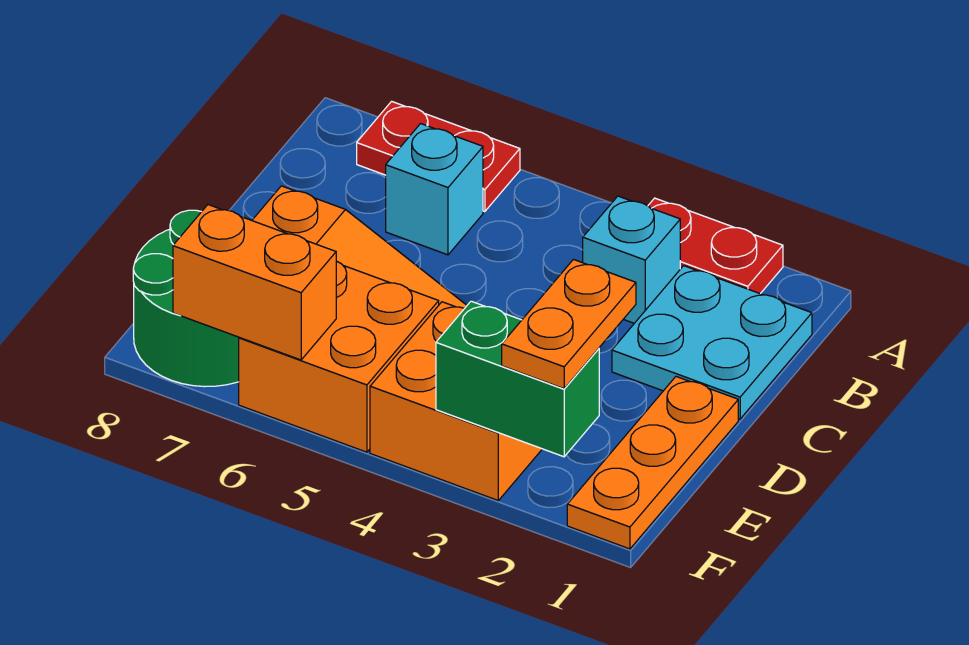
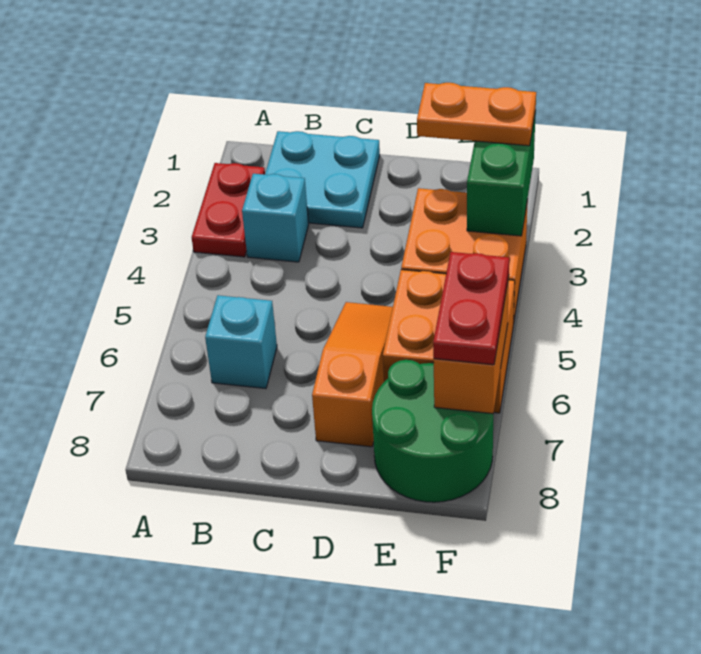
red plate A6:A7 level 1 -> red plate F6:F7 level 3
orange plate D1:F1 level 1 -> none

